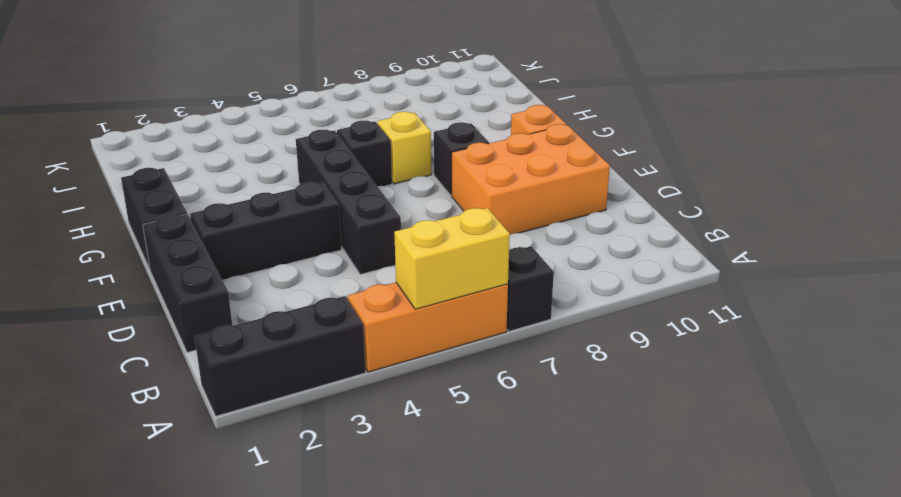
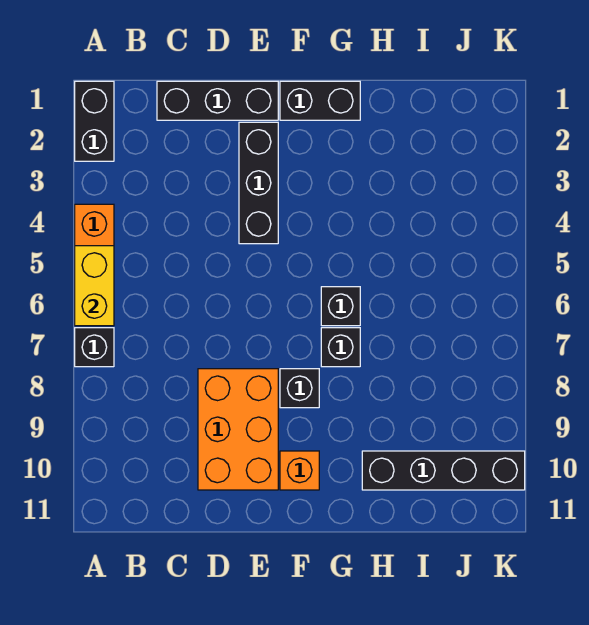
black brick A1:A3 level 1 -> black brick A1:A2 level 1
black brick D5:G5 level 1 -> black brick H10:K10 level 1
yellow brick G7 level 1 -> black brick G7 level 1

